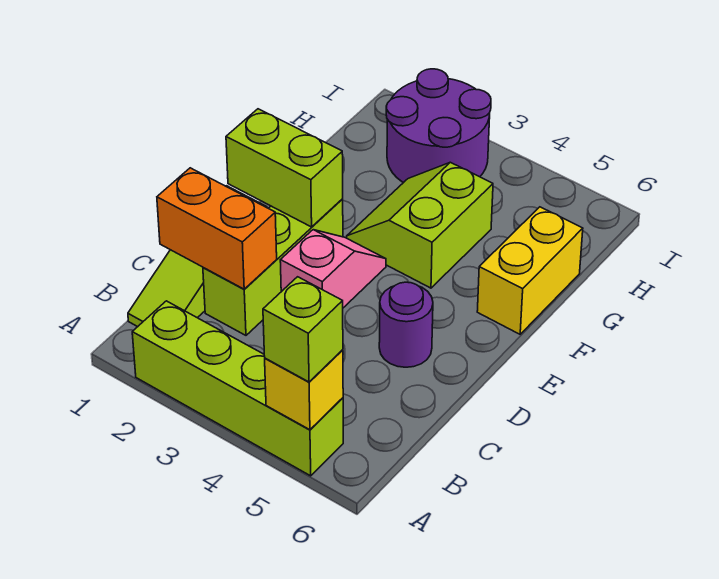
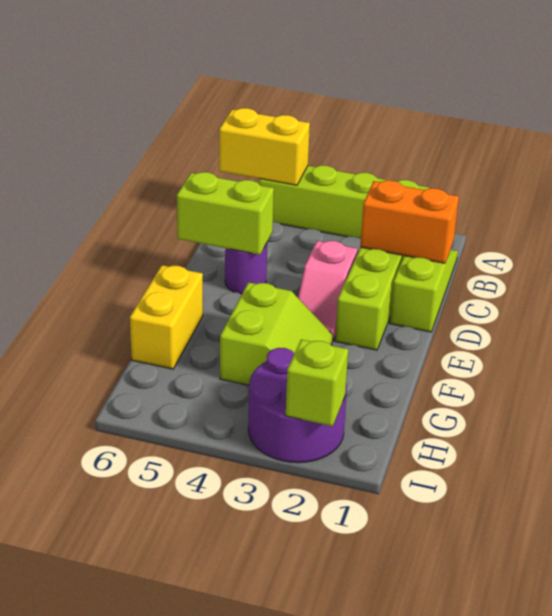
yellow brick A5 level 2 -> yellow brick A5:A6 level 2
lime brick A5 level 3 -> lime brick I2 level 2
lime brick E1:E2 level 2 -> lime brick D5:D6 level 2

